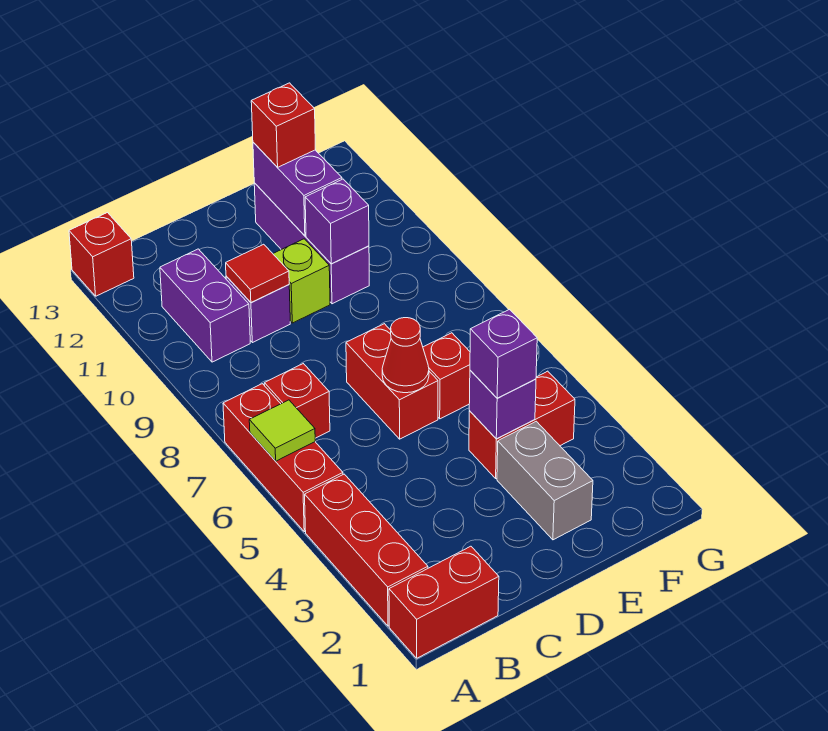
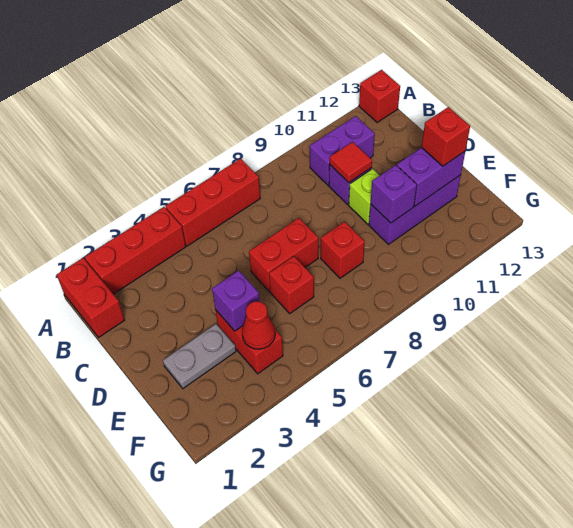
lime tile A6 level 2 -> none
red brick B7 level 1 -> red brick E8 level 1
red cone D6 level 2 -> red cone F4 level 2
grey brick E2:E3 level 1 -> grey plate E2:E3 level 1
purple brick E4 level 3 -> none

